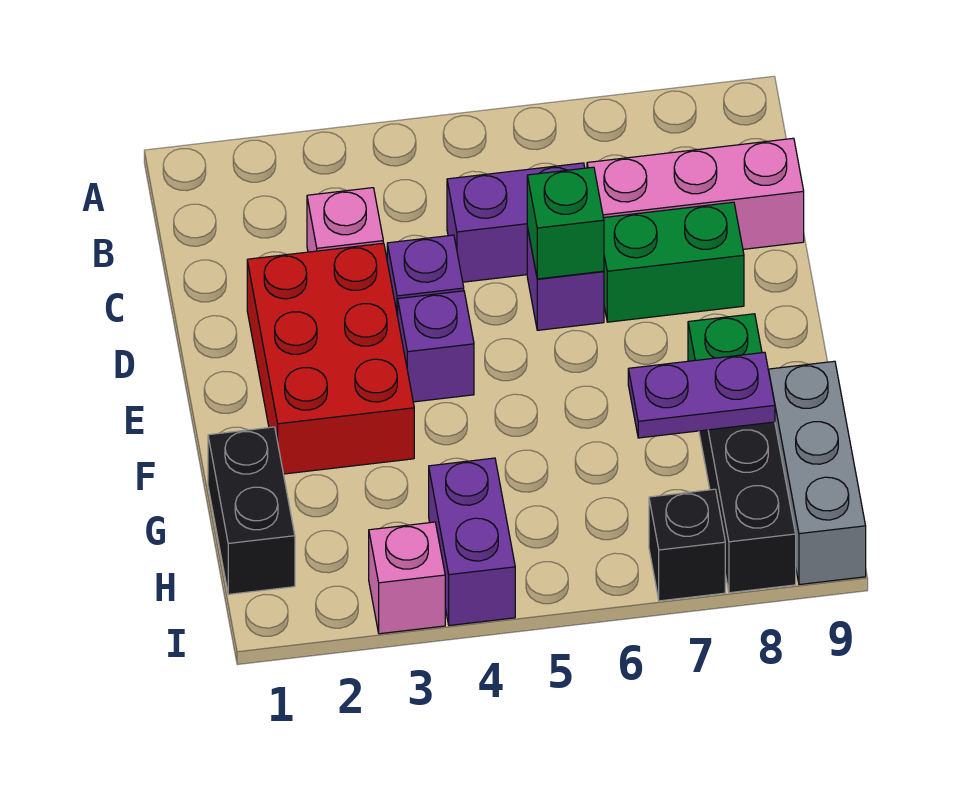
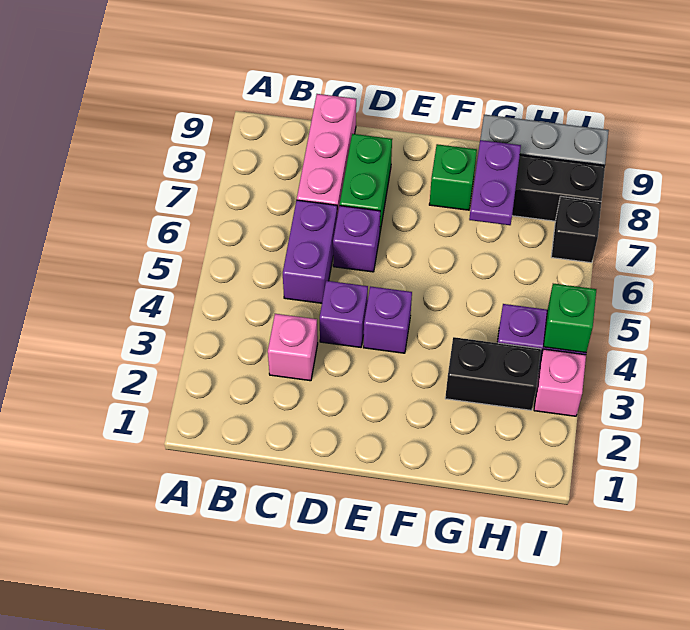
red brick D2:F3 level 1 -> none
green brick D6 level 2 -> green brick I4 level 2
black brick G1:H1 level 1 -> black brick G3:H3 level 1

